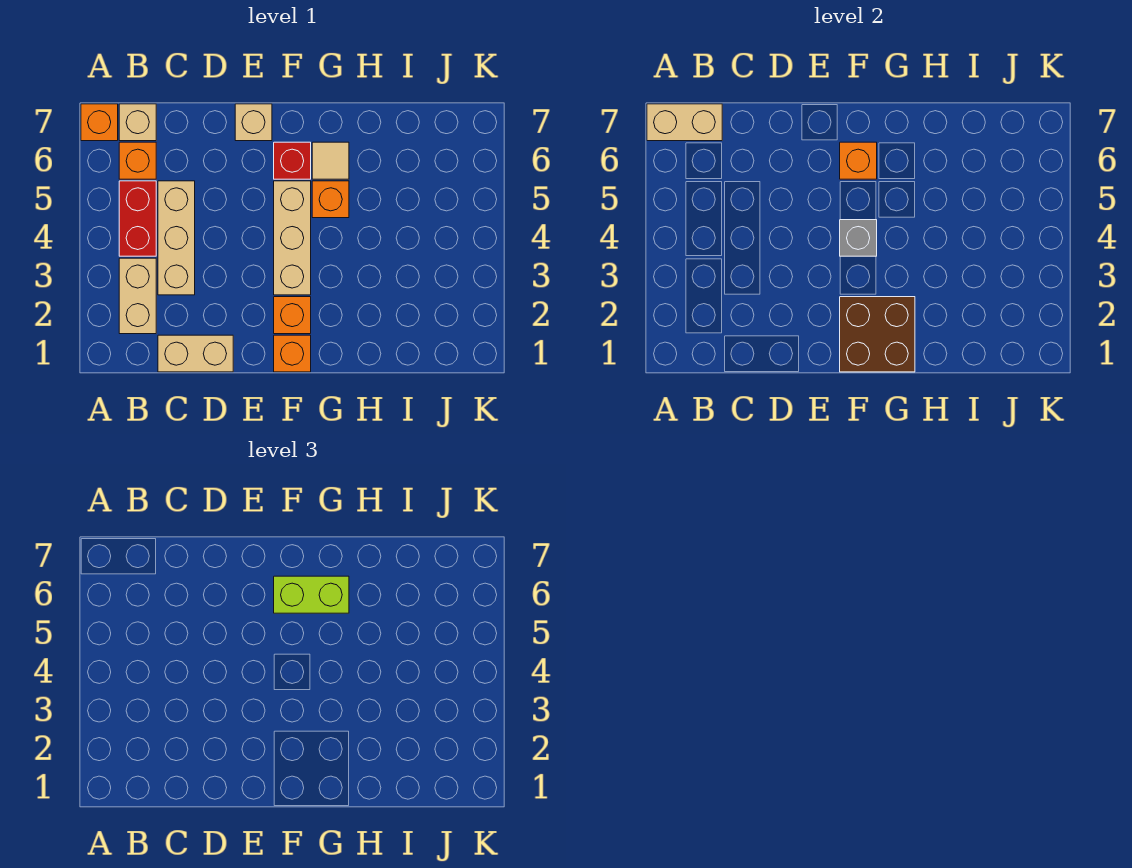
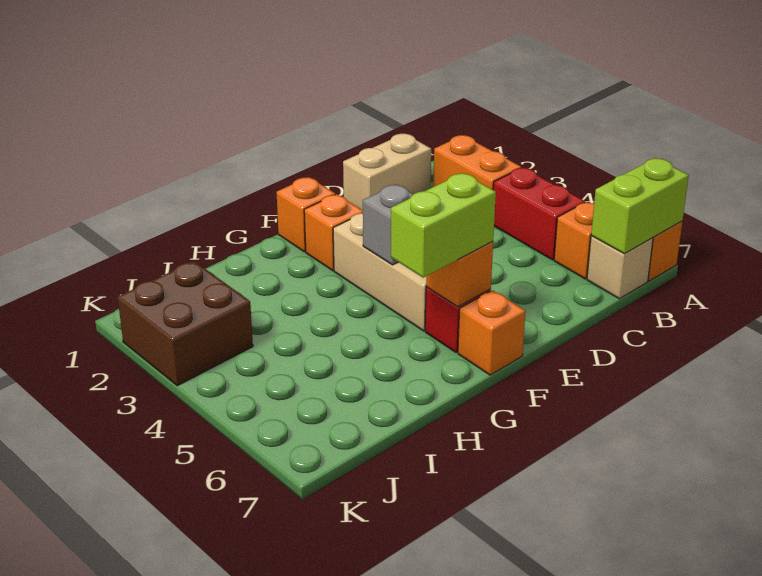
tan brick A7:B7 level 2 -> lime brick A7:B7 level 2
tan brick B2:B3 level 1 -> orange brick B2:B3 level 1
tan brick C3:C5 level 1 -> none
tan brick E7 level 1 -> none
brown brick F1:G2 level 2 -> brown brick J2:K3 level 1
orange brick G5 level 1 -> orange brick F7 level 1
tan tile G6 level 1 -> none

